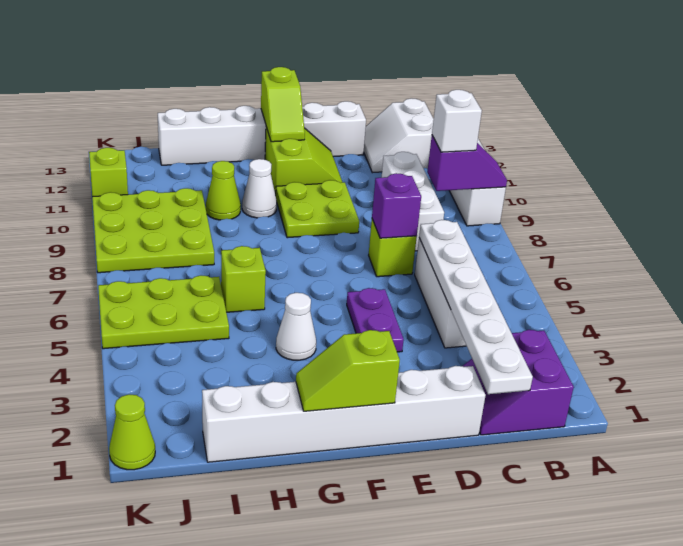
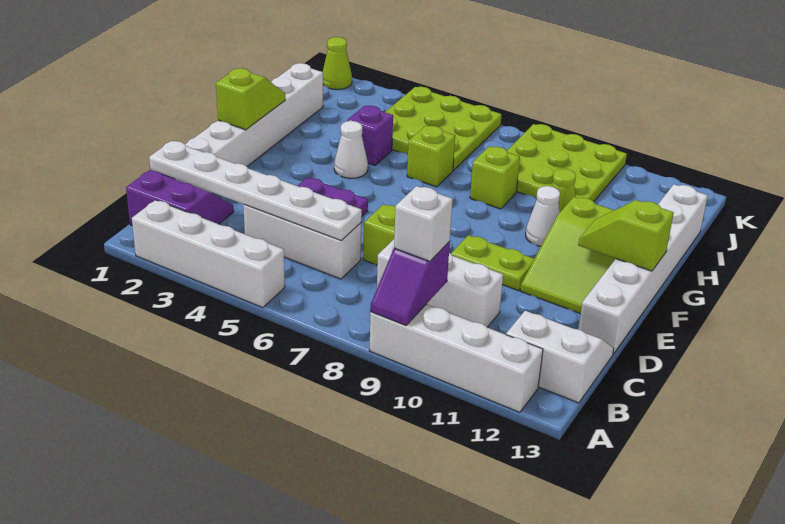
none -> white brick A2:A5 level 1
purple brick D7 level 2 -> purple brick H4 level 1
lime plate E9:F10 level 1 -> lime plate E9:E10 level 1
lime slope E11:F12 level 1 top F -> lime slope E11:G12 level 1 top G
lime plate I5:K6 level 1 -> lime plate I4:K6 level 1
lime brick K11 level 1 -> lime brick H8 level 1

